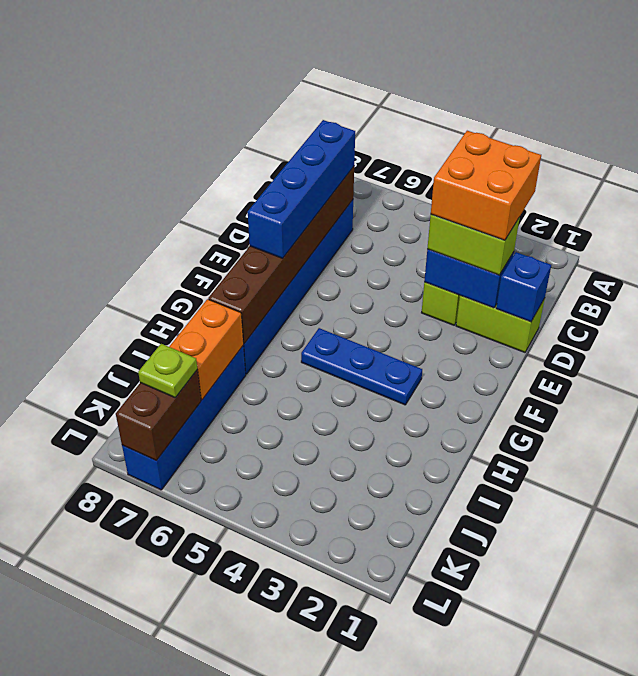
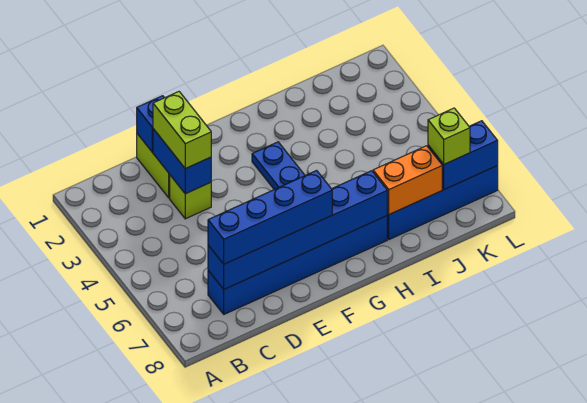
orange brick C2:D3 level 4 -> none
brown brick C7:H7 level 2 -> blue brick C7:H7 level 2
brown brick K7:L7 level 2 -> blue brick K7:L7 level 2
lime plate K7 level 3 -> lime brick K7 level 3

